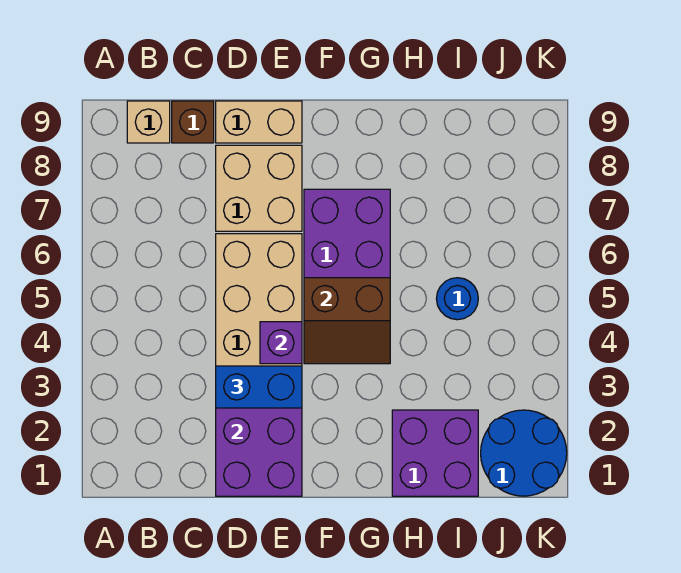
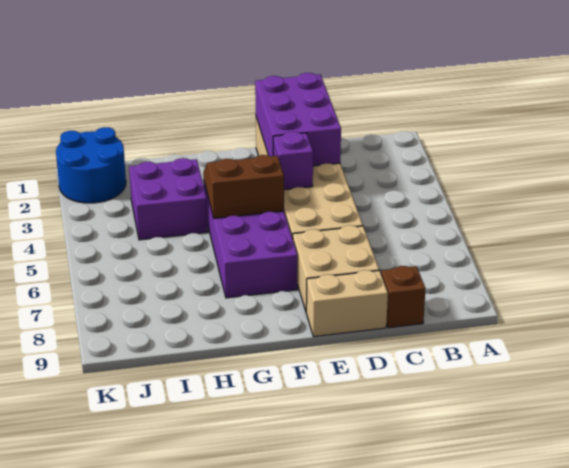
tan brick B9 level 1 -> none
blue brick D3:E3 level 3 -> none
purple brick H1:I2 level 1 -> purple brick H3:I4 level 1
blue round brick I5 level 1 -> none

